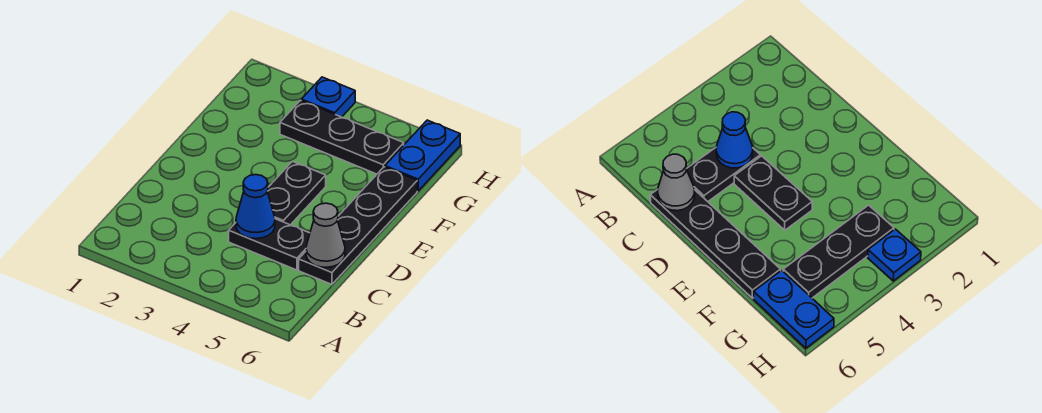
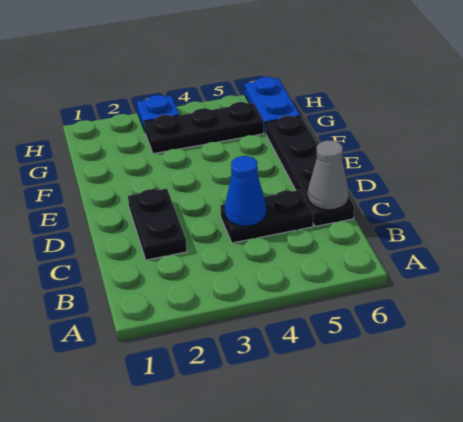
black plate D4:E4 level 1 -> black plate C2:D2 level 1

